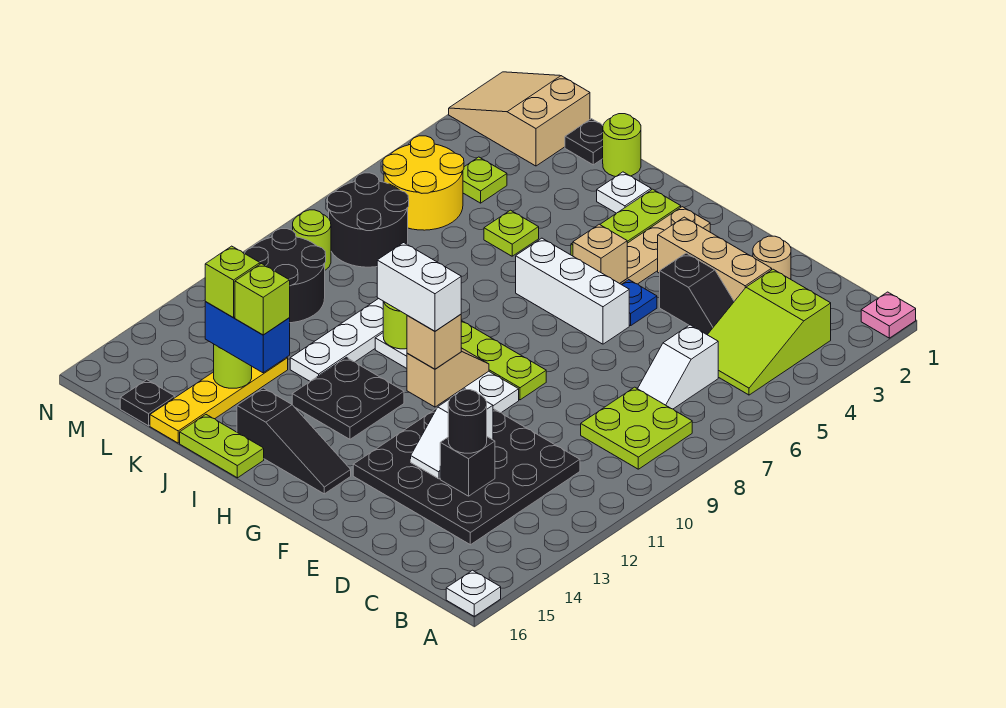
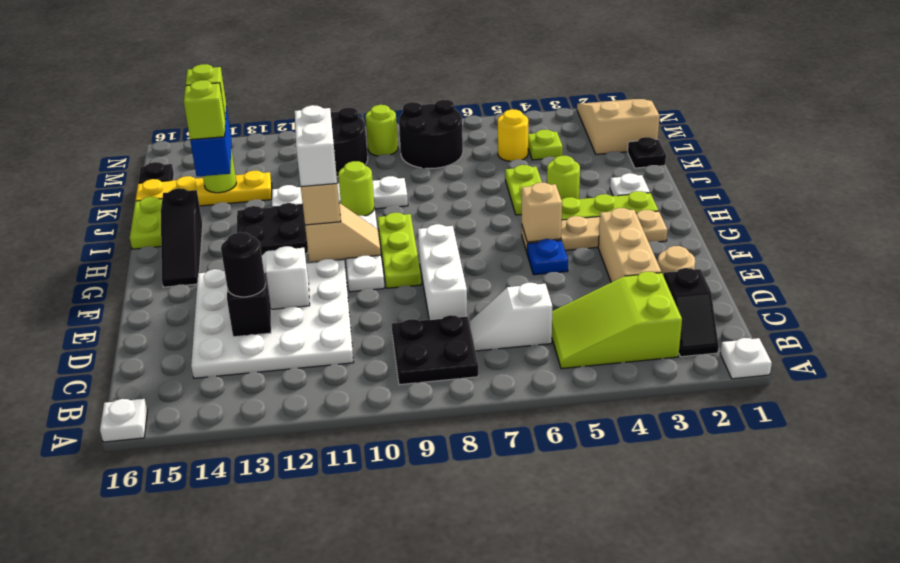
pink plate A1 level 1 -> white plate A1 level 1
lime plate B8:C9 level 1 -> black plate B8:C9 level 1
black plate C11:F14 level 1 -> white plate C11:F14 level 1
black slope D4:E4 level 1 top E -> black slope B2:C2 level 1 top C
white brick F6:H6 level 1 -> white brick D8:F8 level 1
lime round brick J1 level 1 -> lime round brick I4 level 1
lime plate J5 level 1 -> lime plate I5:J5 level 1
yellow round brick L5:M6 level 1 -> yellow round brick L5 level 1

